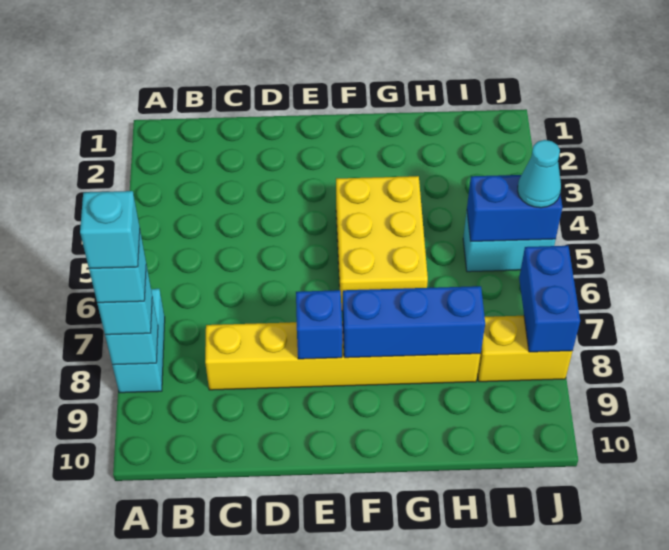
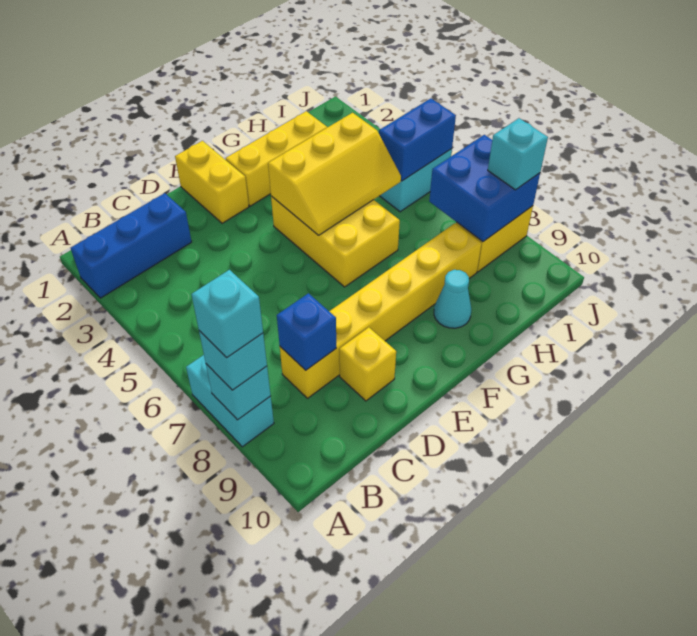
cyan brick A8 level 5 -> cyan brick J8 level 3
none -> yellow brick D9 level 1
none -> yellow brick E1:E2 level 1
blue brick E8 level 2 -> blue brick C8 level 2
none -> yellow brick F2:H2 level 1
none -> yellow slope F4:H5 level 2 top 4
blue brick F8:H8 level 2 -> blue brick A2:C2 level 1
cyan cone J5 level 3 -> cyan cone G9 level 1
blue brick J7:J8 level 2 -> blue brick I7:J8 level 2

